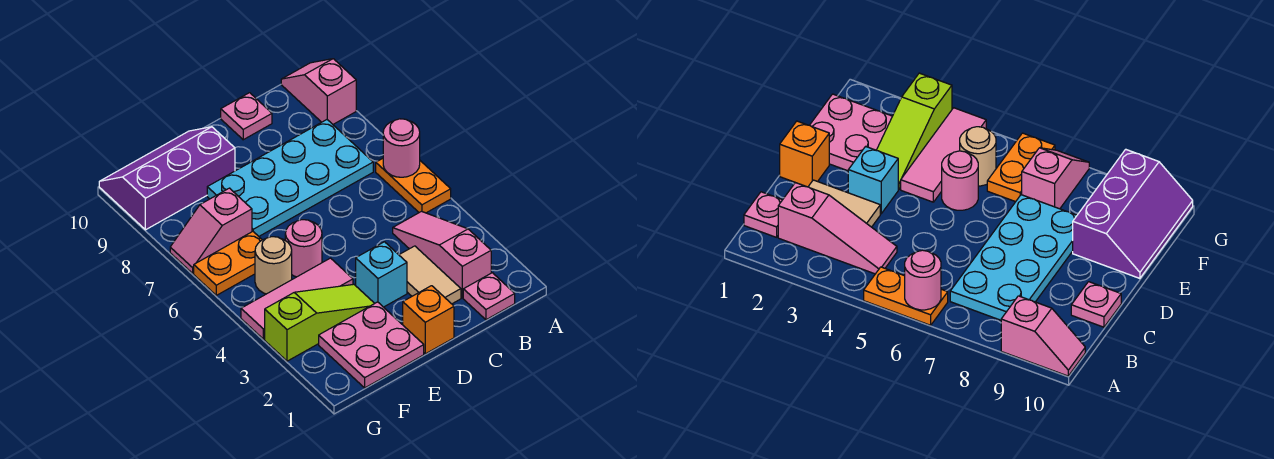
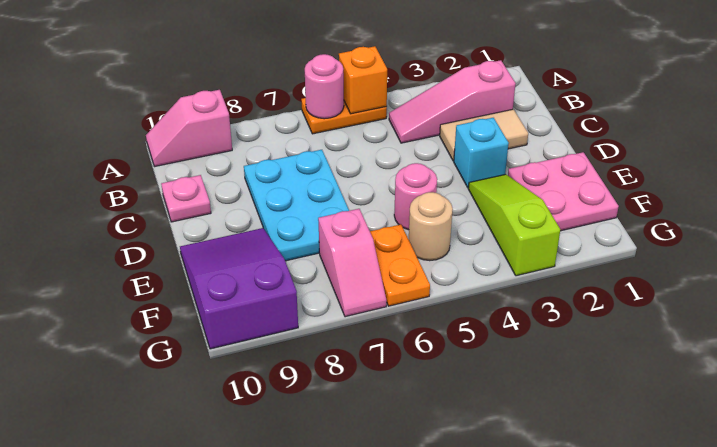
pink plate B1 level 1 -> none
cyan plate B7:E8 level 1 -> cyan plate C7:E8 level 1
orange brick D1 level 1 -> orange brick A5 level 2
pink tile E4:G4 level 1 -> none
purple slope E9:G10 level 1 top 9 -> purple slope E9:G10 level 1 top G

